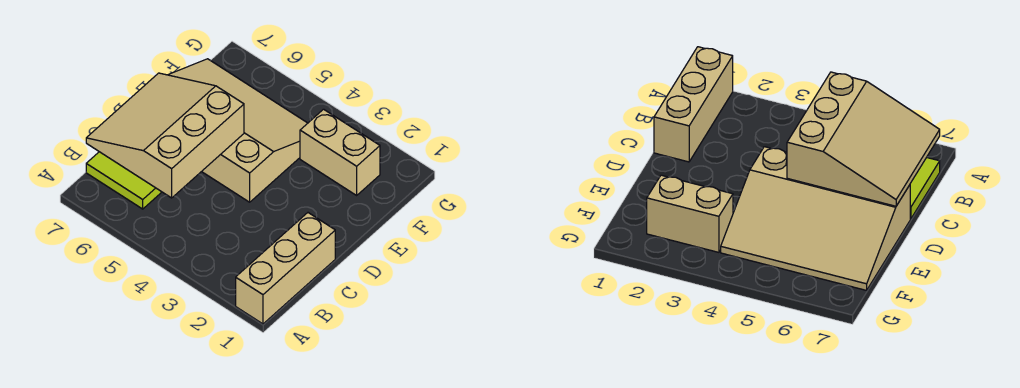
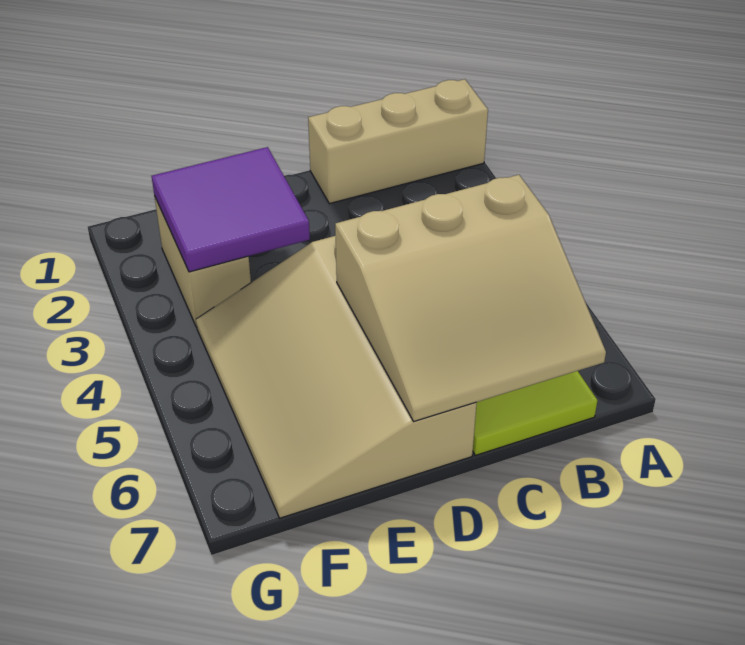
none -> purple tile E2:F3 level 2

